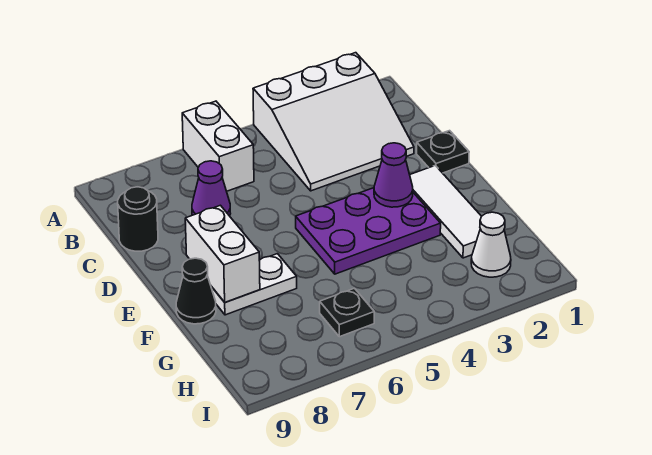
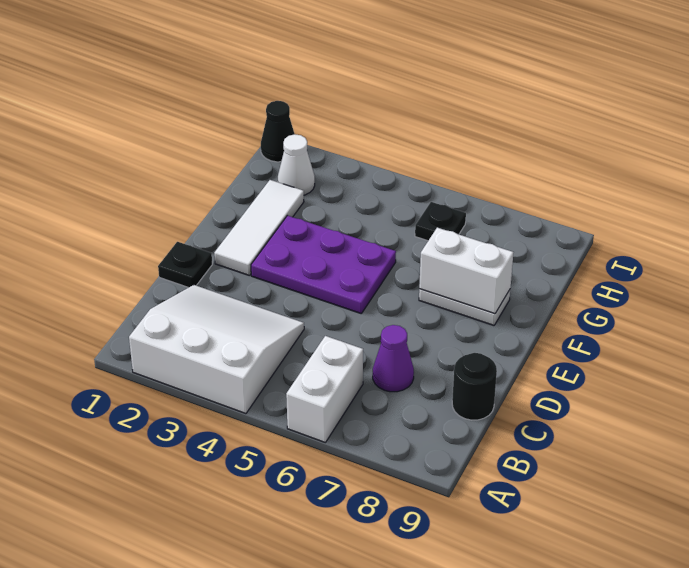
purple cone E3 level 2 -> none
white brick E8:F8 level 2 -> white brick F7:F8 level 2
black cone F9 level 1 -> black cone I1 level 1

